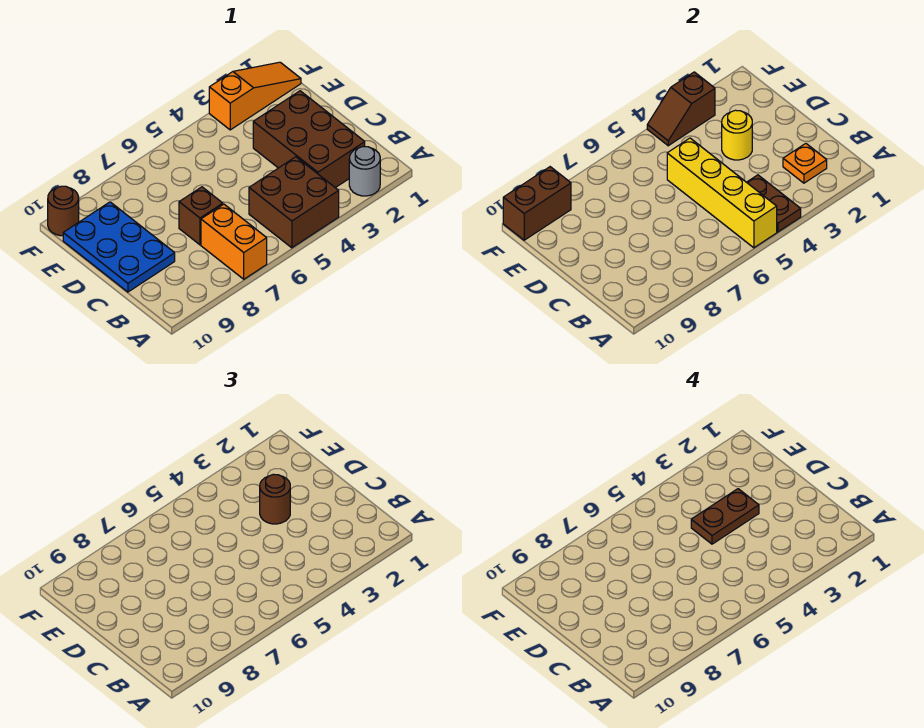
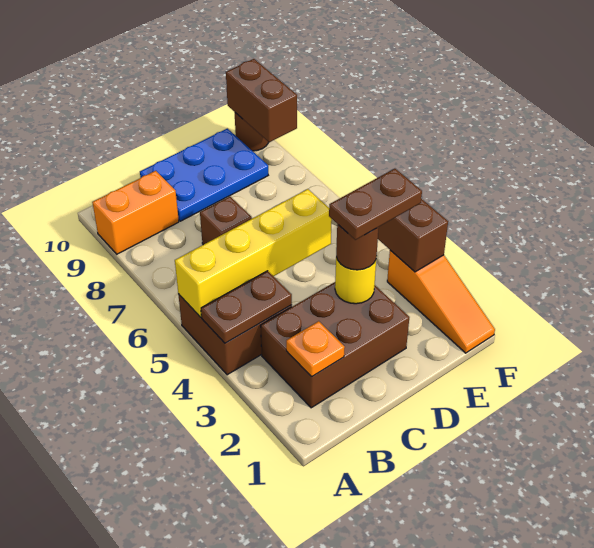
grey round brick A2 level 1 -> none
orange brick A7:B7 level 1 -> orange brick A9:B9 level 1
brown plate D3:D4 level 4 -> brown plate D3:E3 level 4

